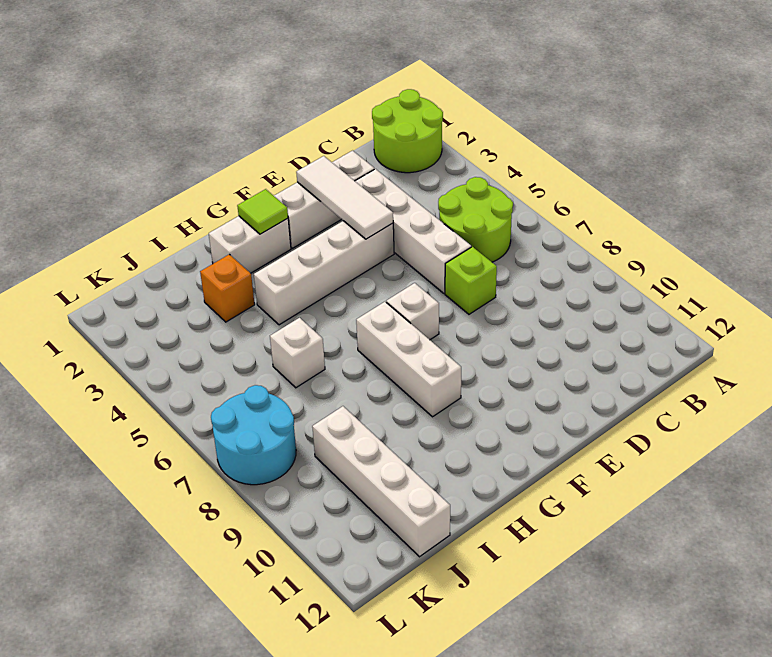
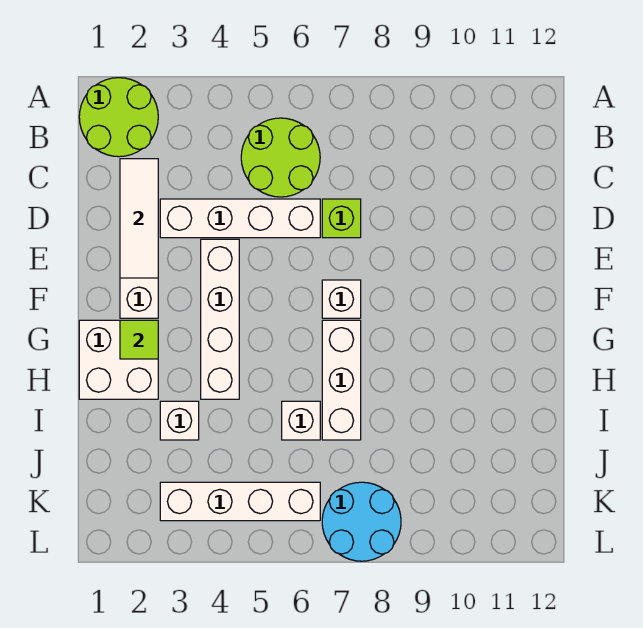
white tile E2:E4 level 2 -> white tile C2:E2 level 2
white brick G2:H2 level 1 -> white brick G1:H2 level 1
white brick G7:G9 level 1 -> white brick G7:I7 level 1
orange brick I3 level 1 -> white brick I3 level 1
white brick J9:J12 level 1 -> white brick K3:K6 level 1

